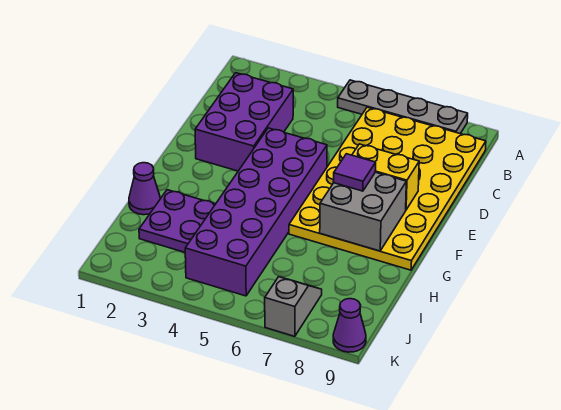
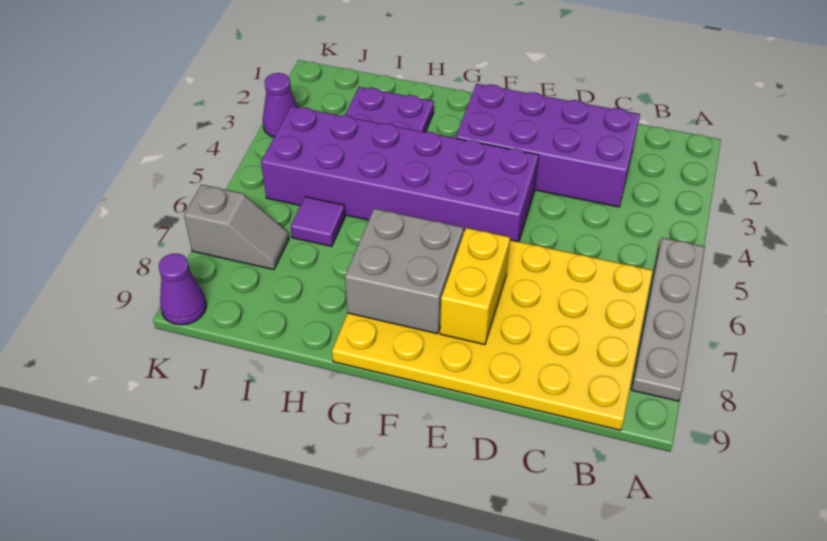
purple brick C2:E3 level 1 -> purple brick C2:F3 level 1
purple tile F7 level 3 -> purple tile I6 level 1
purple cone H1 level 1 -> purple cone K3 level 1

